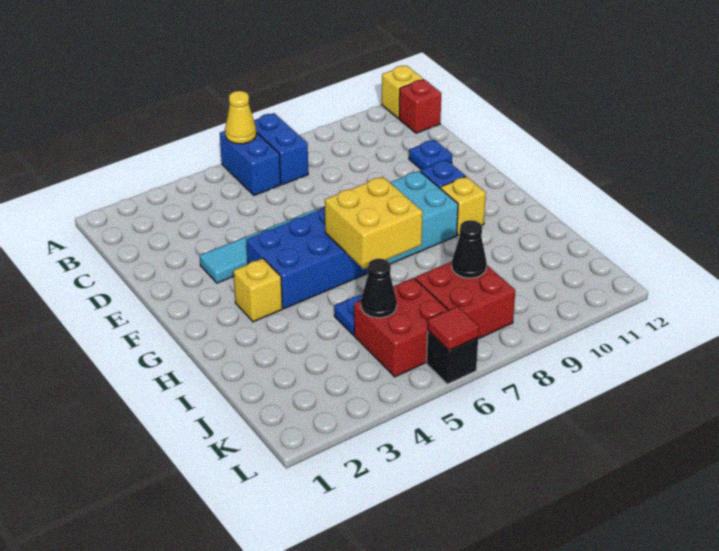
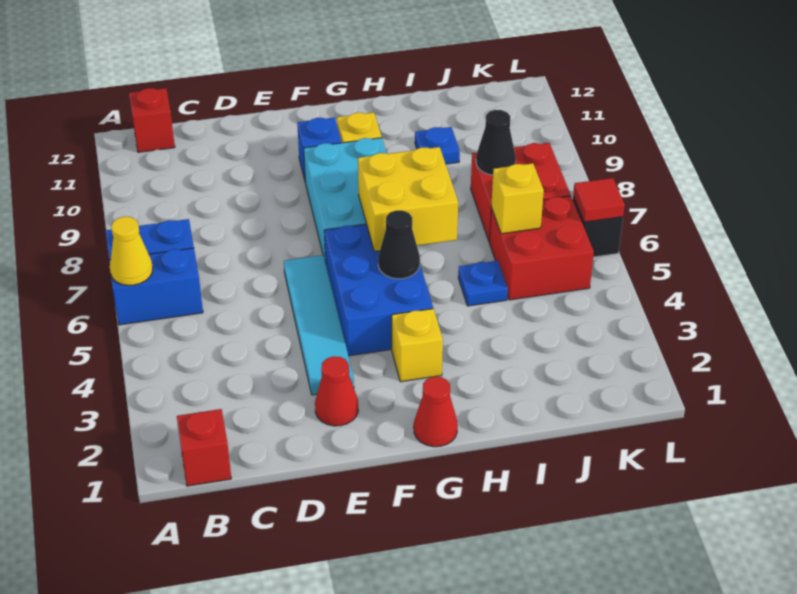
yellow brick A12 level 1 -> yellow brick J6 level 2
none -> red brick B1 level 1
blue plate D11 level 1 -> blue plate I10 level 1
none -> red cone E2 level 1
none -> red cone G1 level 1
black cone J5 level 2 -> black cone G5 level 2

